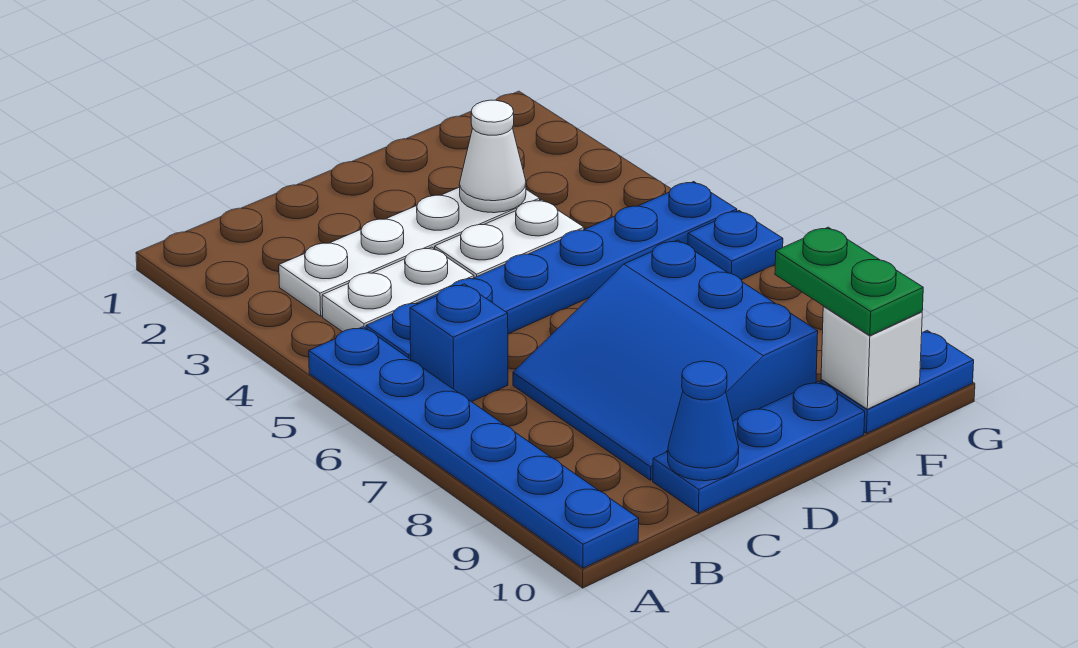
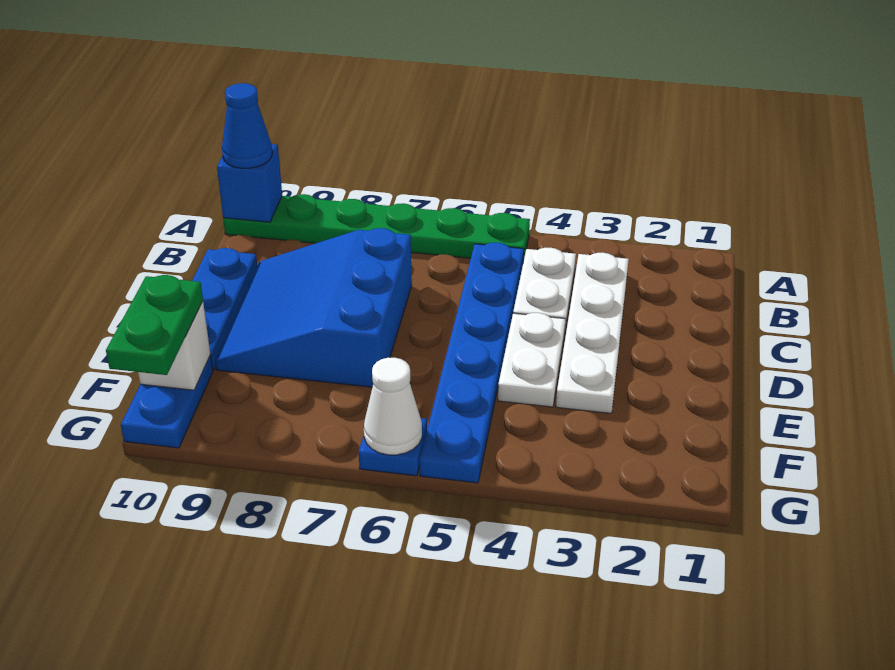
blue plate A5:A10 level 1 -> green plate A5:A10 level 1
blue brick B6 level 1 -> blue brick A10 level 2
blue slope C7:E9 level 1 top E -> blue slope C7:E9 level 1 top 7
blue cone C10 level 2 -> blue cone A10 level 3
white cone E3 level 2 -> white cone G6 level 2
green plate F9:F10 level 3 -> green plate F10:G10 level 3

